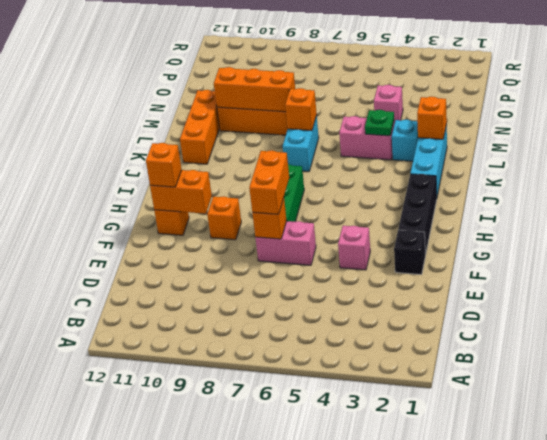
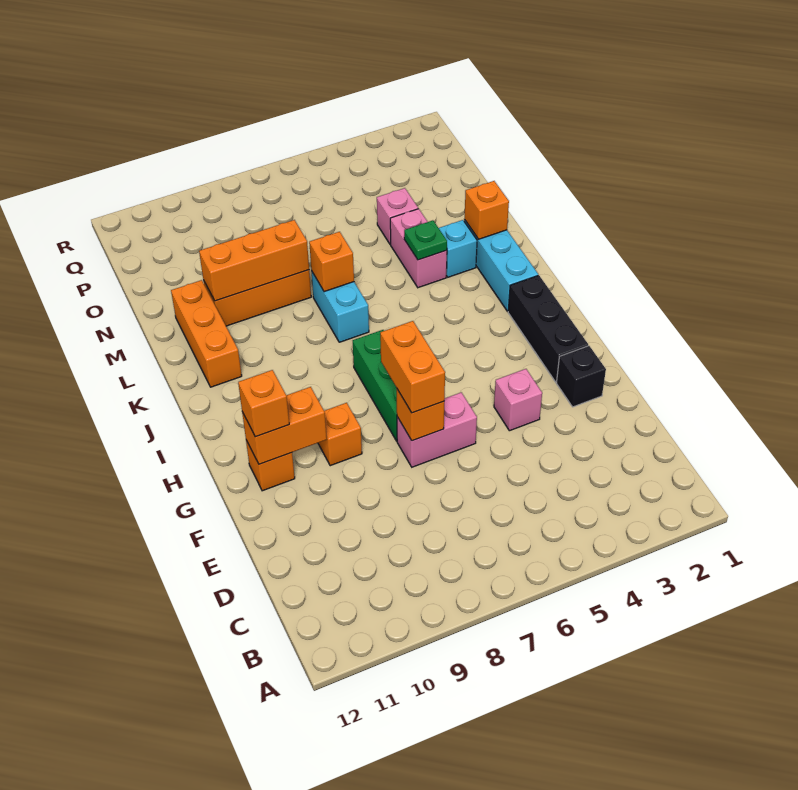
pink brick L4:L5 level 1 -> pink brick L4:M4 level 1

